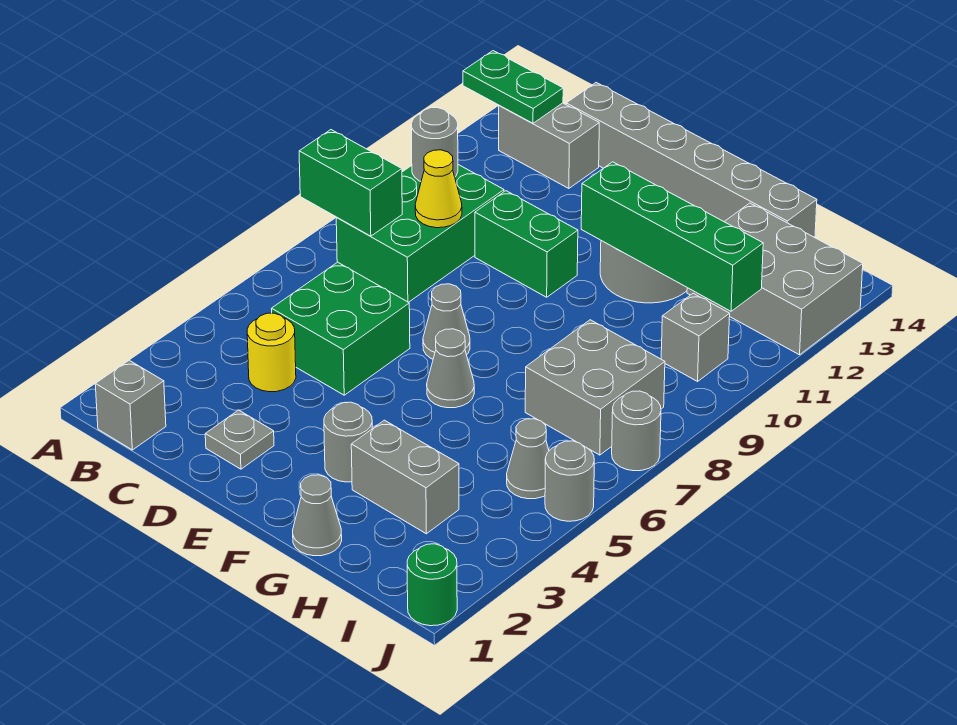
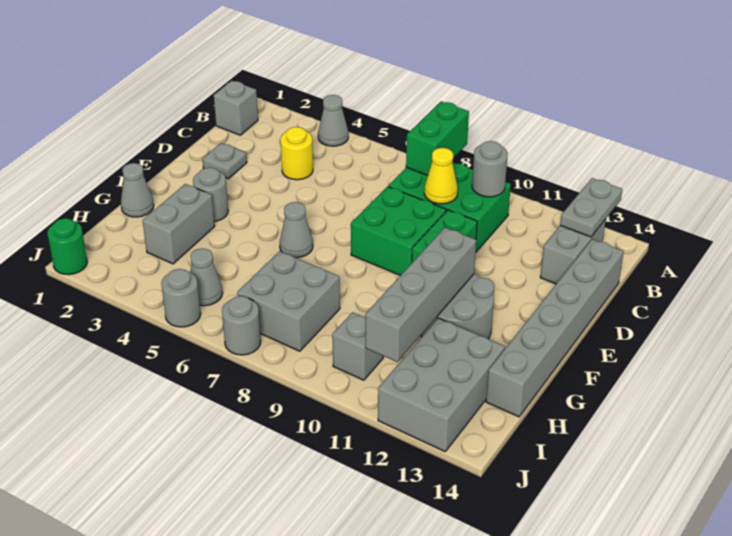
green plate A13:B13 level 2 -> grey plate A13:B13 level 2
green brick C5:D6 level 1 -> green brick D8:E9 level 1
grey cone E7 level 1 -> grey cone A4 level 1
green brick F11:I11 level 2 -> grey brick F11:I11 level 2

